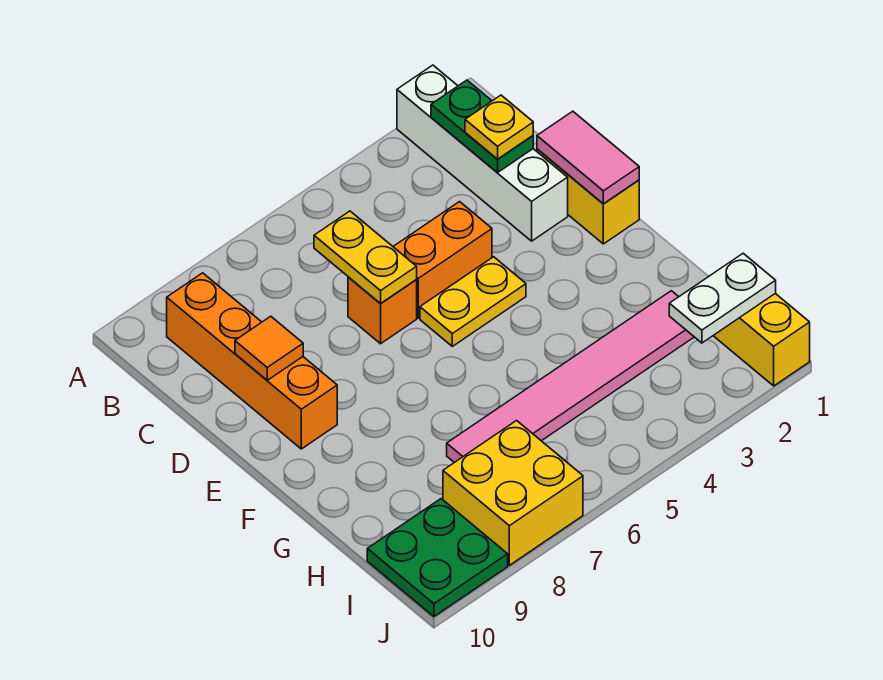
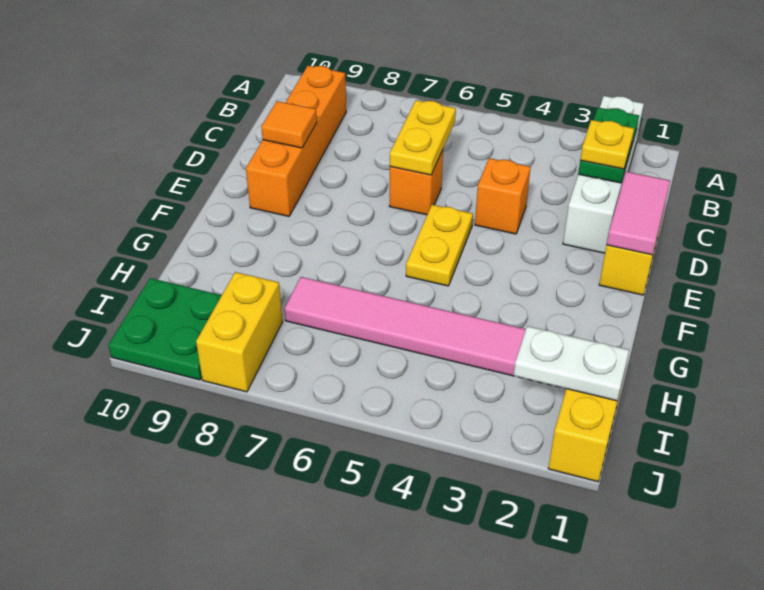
orange brick D4:D5 level 1 -> orange brick D4 level 1
yellow plate E4:E5 level 1 -> yellow plate E5:F5 level 1
yellow brick I7:J8 level 1 -> yellow brick I8:J8 level 1

